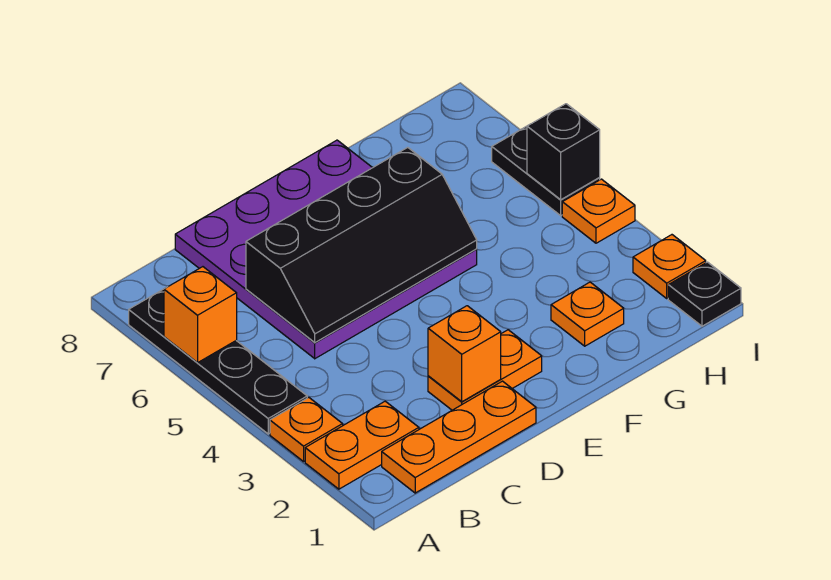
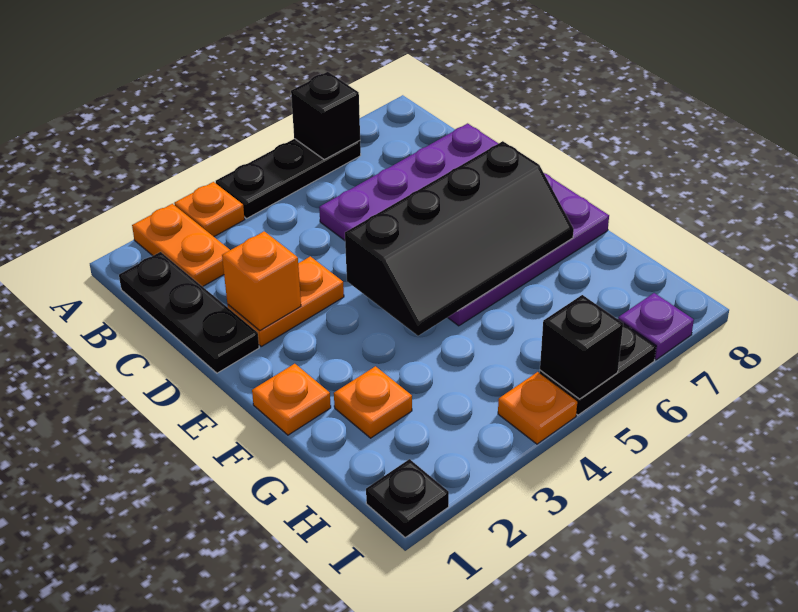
black plate A4:A7 level 1 -> black plate A4:A6 level 1
orange brick A6 level 2 -> black brick A6 level 2
orange plate B1:D1 level 1 -> black plate B1:D1 level 1
black slope C5:F6 level 2 top 6 -> black slope E4:F7 level 2 top E
orange plate D2:E2 level 1 -> orange plate D2:D3 level 1
orange plate I2 level 1 -> orange plate F1 level 1
none -> purple plate I7 level 1

